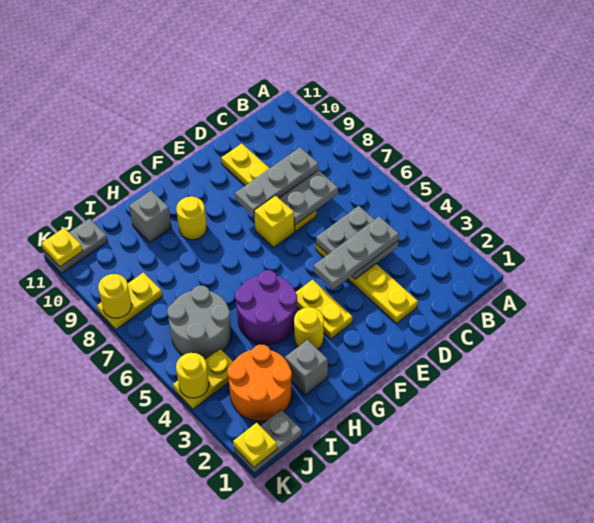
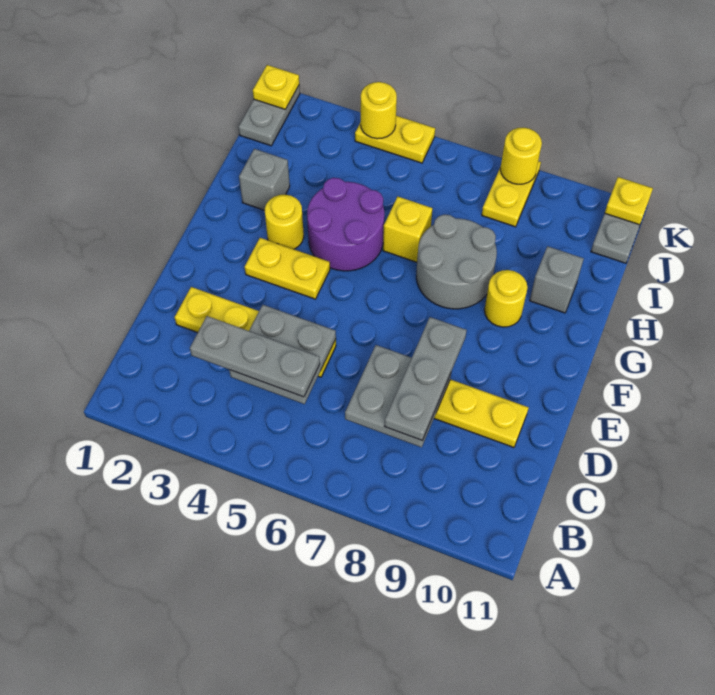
grey plate C4:E4 level 3 -> grey plate C3:C5 level 3
yellow brick E7 level 1 -> yellow brick H6 level 1
orange round brick I2:J3 level 1 -> none
grey round brick I5:J6 level 1 -> grey round brick G7:H8 level 1
yellow plate J4:K4 level 1 -> yellow plate K4:K5 level 1

